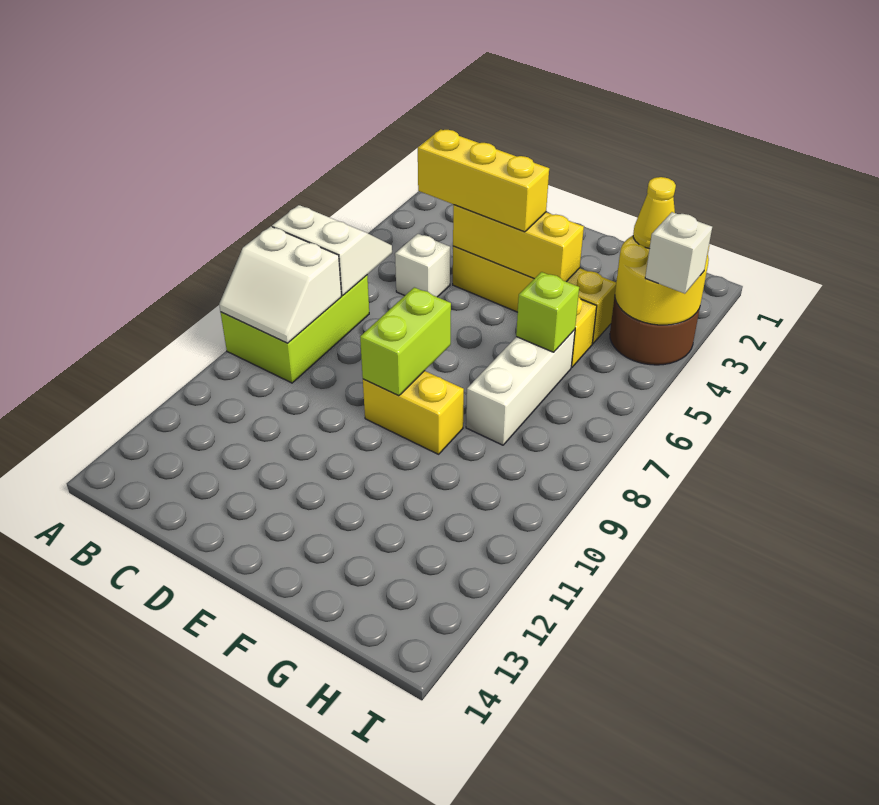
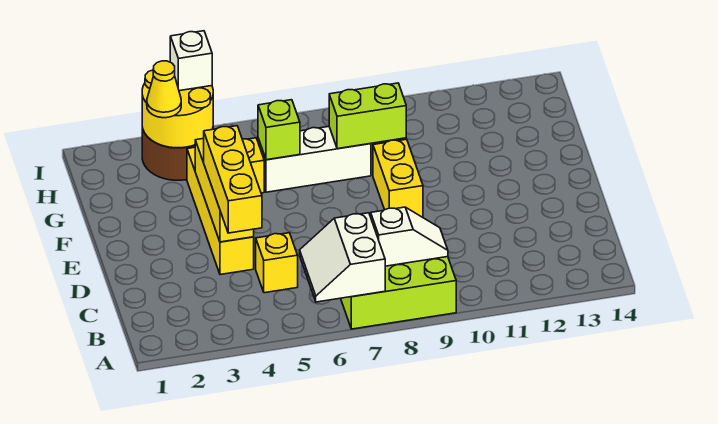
white slope A8:B9 level 2 top 8 -> white slope B8:B9 level 2 top 8
white brick C5 level 1 -> yellow brick C5 level 1
lime brick E8:E9 level 2 -> lime brick G8:G9 level 2

